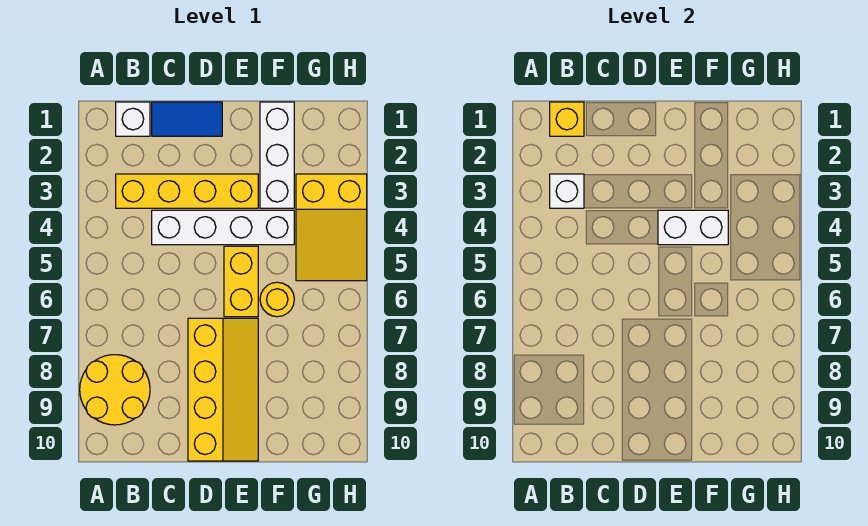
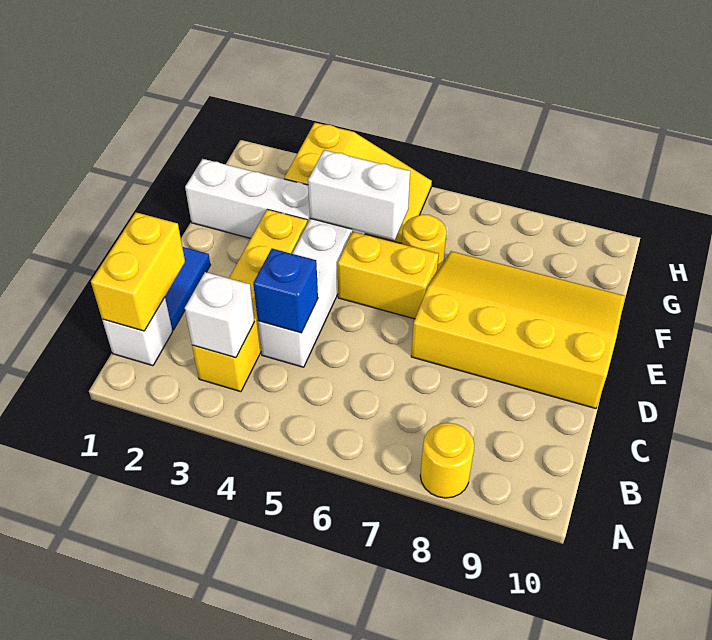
yellow round brick A8:B9 level 1 -> yellow round brick A8 level 1
yellow brick B1 level 2 -> yellow brick B1:C1 level 2
none -> blue brick C4 level 2
yellow slope D7:E10 level 1 top D -> yellow slope D7:F10 level 1 top D
white brick E4:F4 level 2 -> white brick F4:F5 level 2

